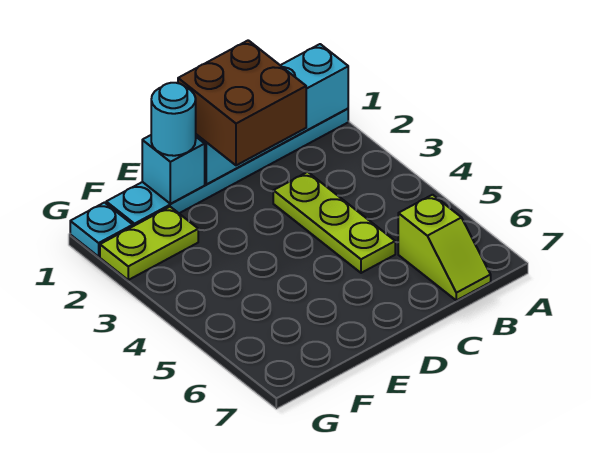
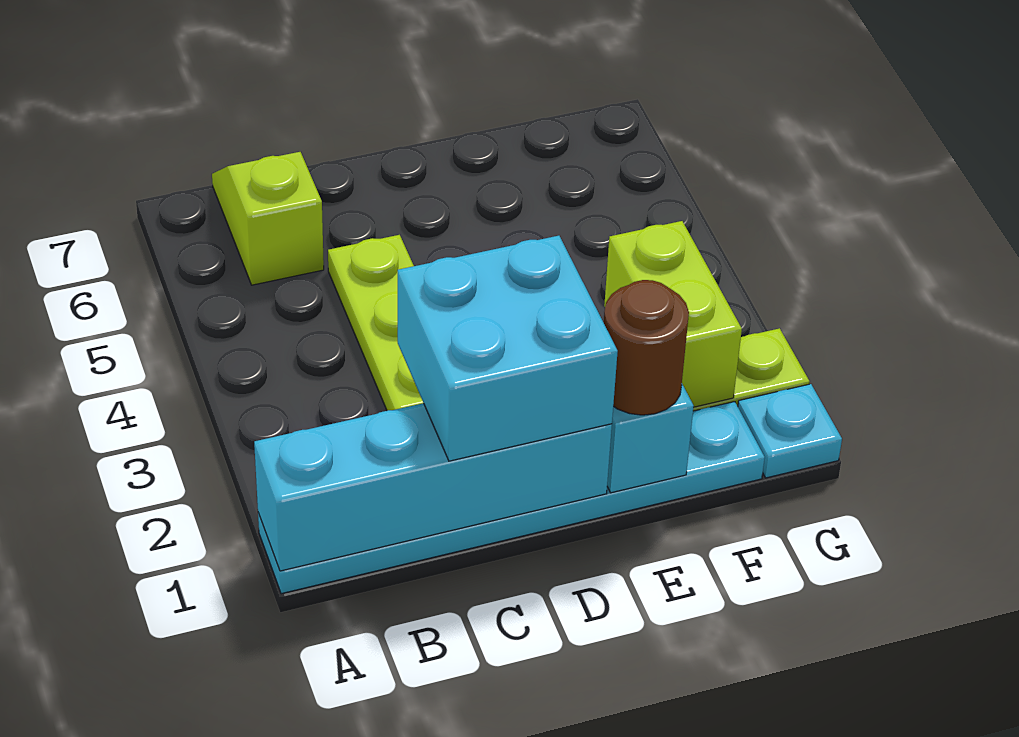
brown brick C1:D2 level 3 -> cyan brick C1:D2 level 3
cyan round brick E1 level 3 -> brown round brick E1 level 3
none -> lime brick F2:F3 level 2

